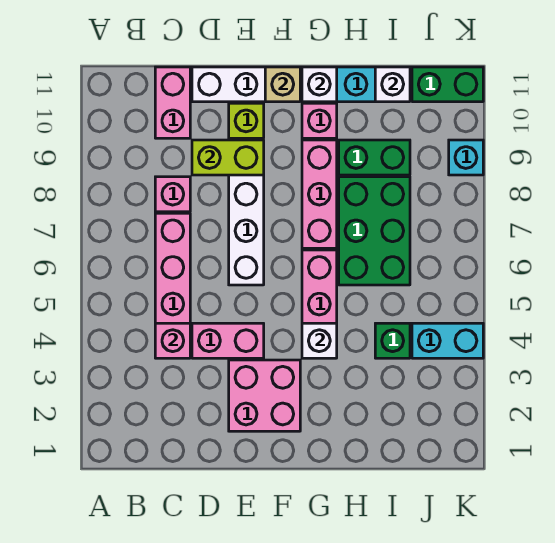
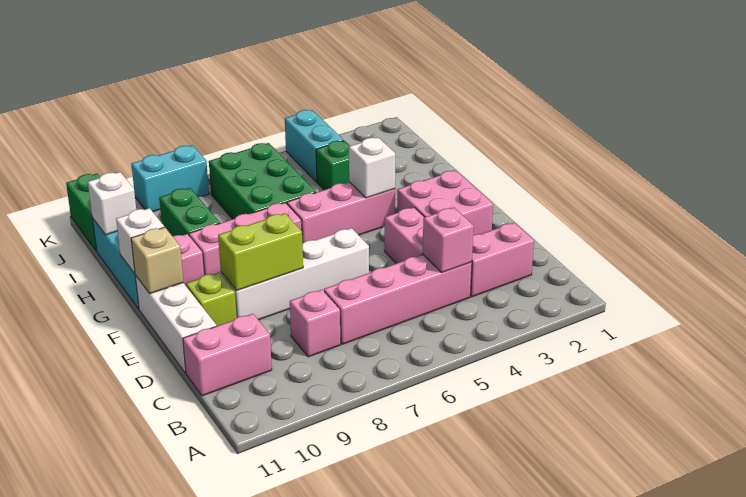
none -> pink brick C2:C3 level 1
lime brick D9:E9 level 2 -> lime brick E8:E9 level 2
green brick H6:I8 level 1 -> green brick H6:J7 level 1
cyan brick K9 level 1 -> cyan brick K8:K9 level 1

